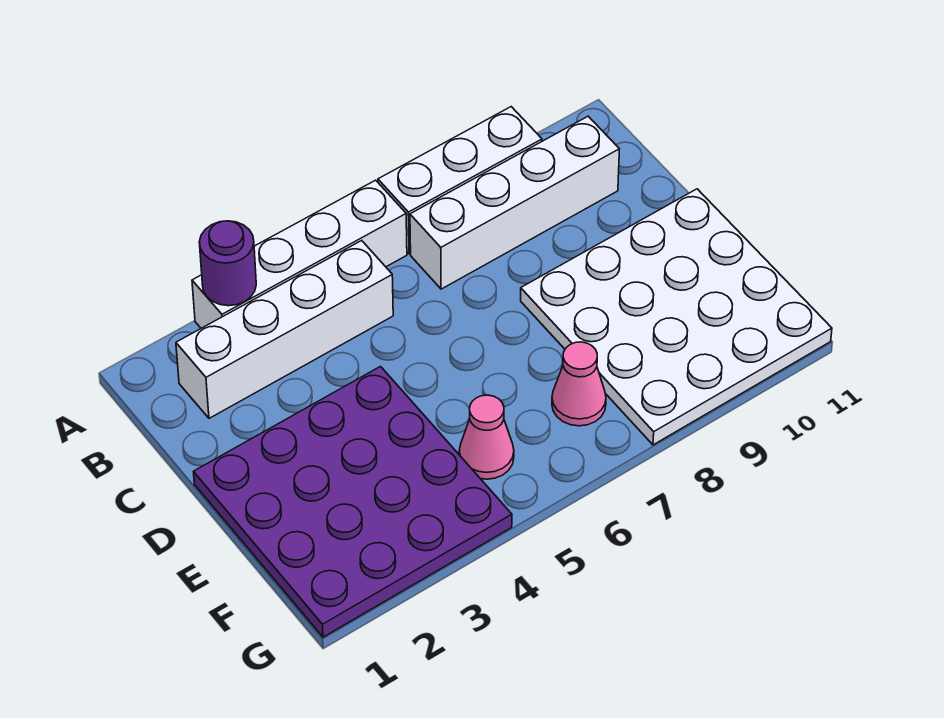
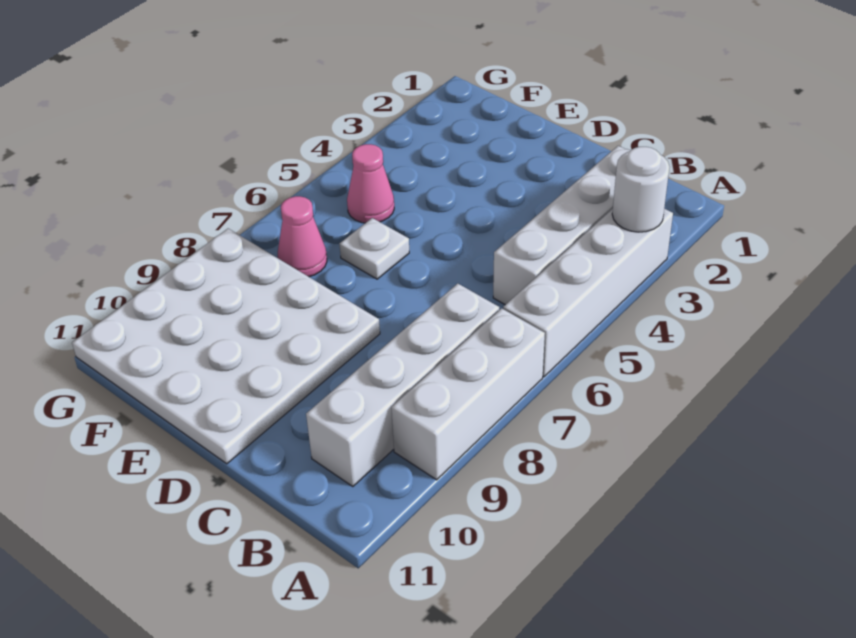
purple round brick A3 level 2 -> white round brick A3 level 2
purple plate D1:G4 level 1 -> none
none -> white plate E6 level 1

